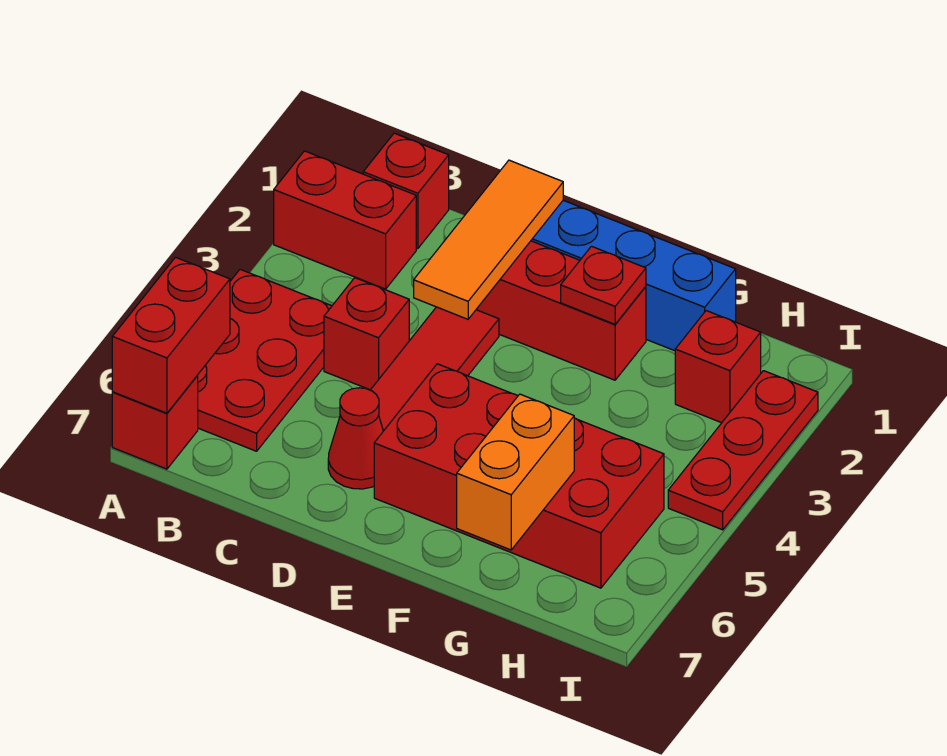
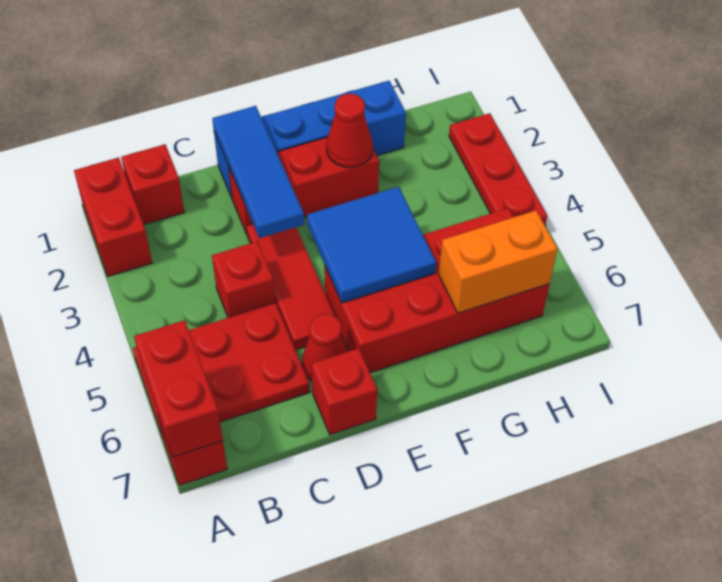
red brick A2:B2 level 1 -> red brick A1:A2 level 1
red plate A4:B6 level 1 -> red plate A5:C6 level 1
orange tile D1:D3 level 2 -> blue tile D1:D3 level 2
none -> blue tile E4:F5 level 2
red plate F2 level 2 -> red cone F2 level 2
orange brick G6:G7 level 2 -> orange brick G6:H6 level 2
red brick H2 level 1 -> red brick D7 level 1

